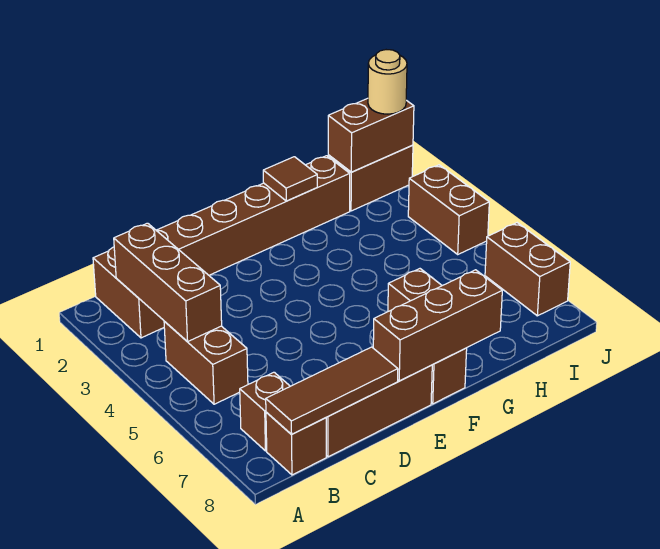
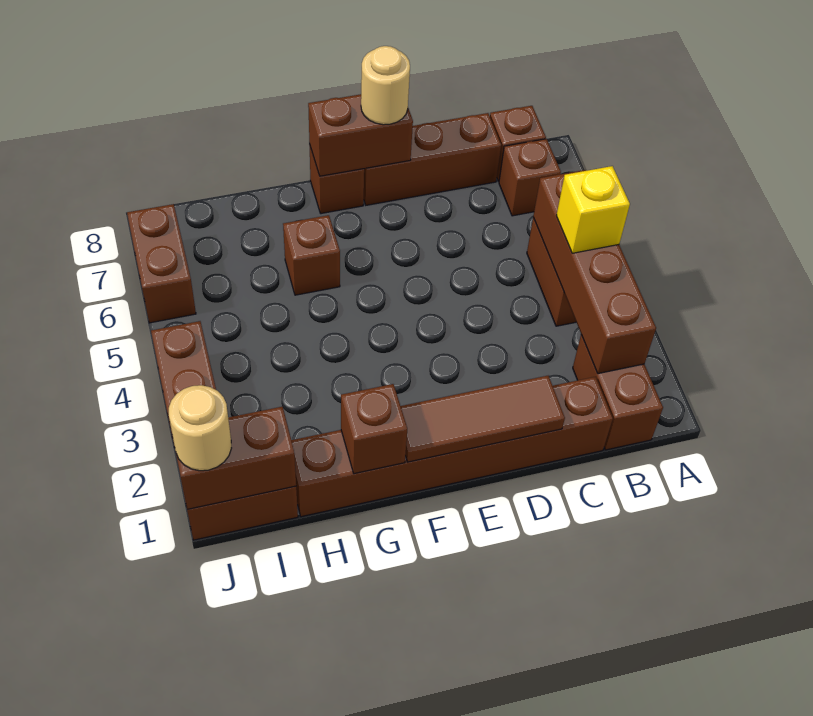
brown brick B2:B4 level 2 -> brown brick B2:B5 level 2
none -> yellow brick B4 level 3
brown tile B8:D8 level 2 -> brown tile D1:F1 level 2
brown brick E8:G8 level 2 -> brown brick E8:F8 level 2
none -> tan round brick E8 level 3
brown tile G1 level 2 -> brown brick G1 level 2

